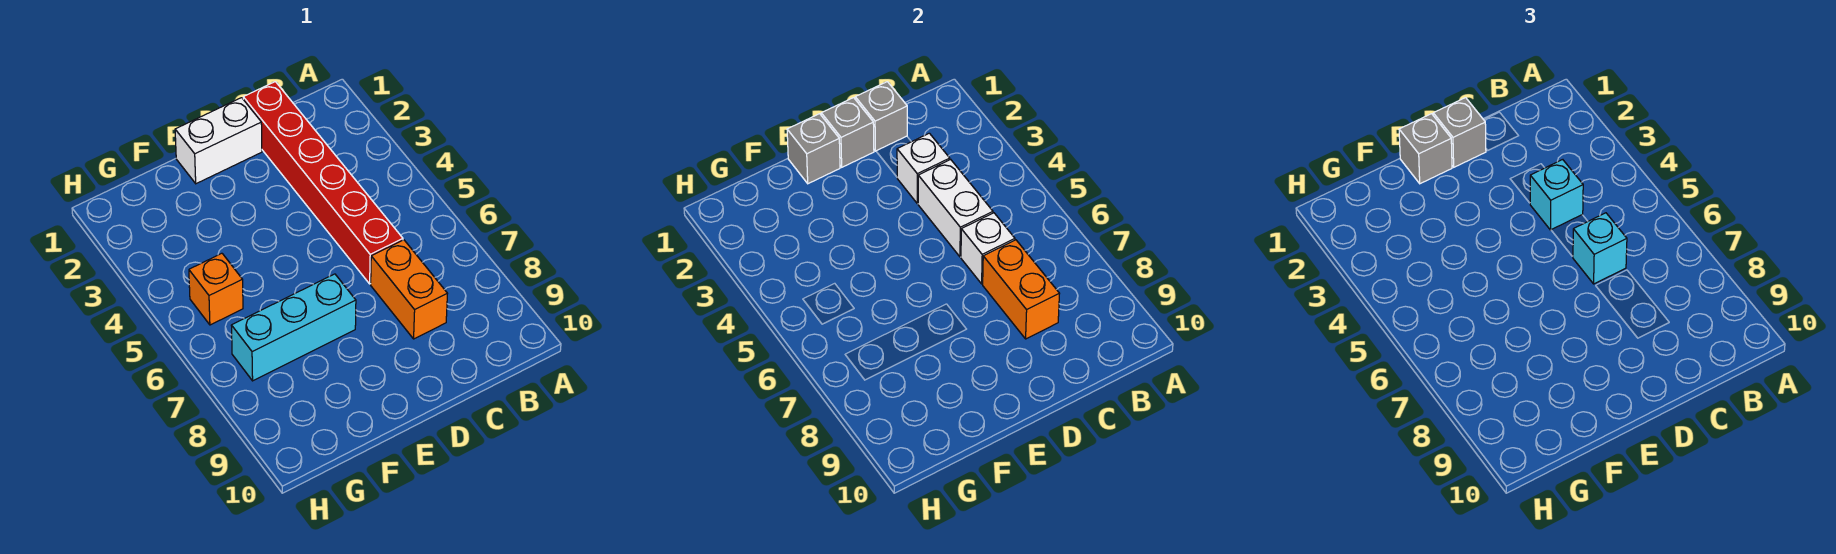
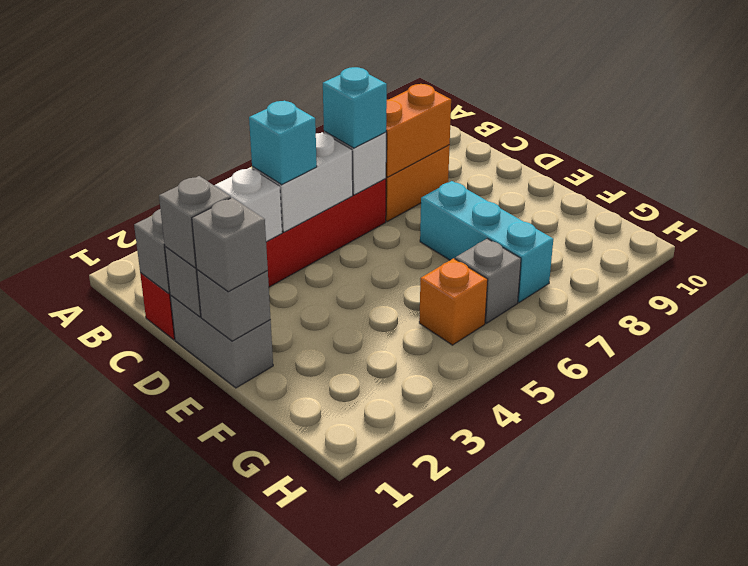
white brick D1:E1 level 1 -> grey brick D1:E1 level 1
none -> grey brick G6 level 1

